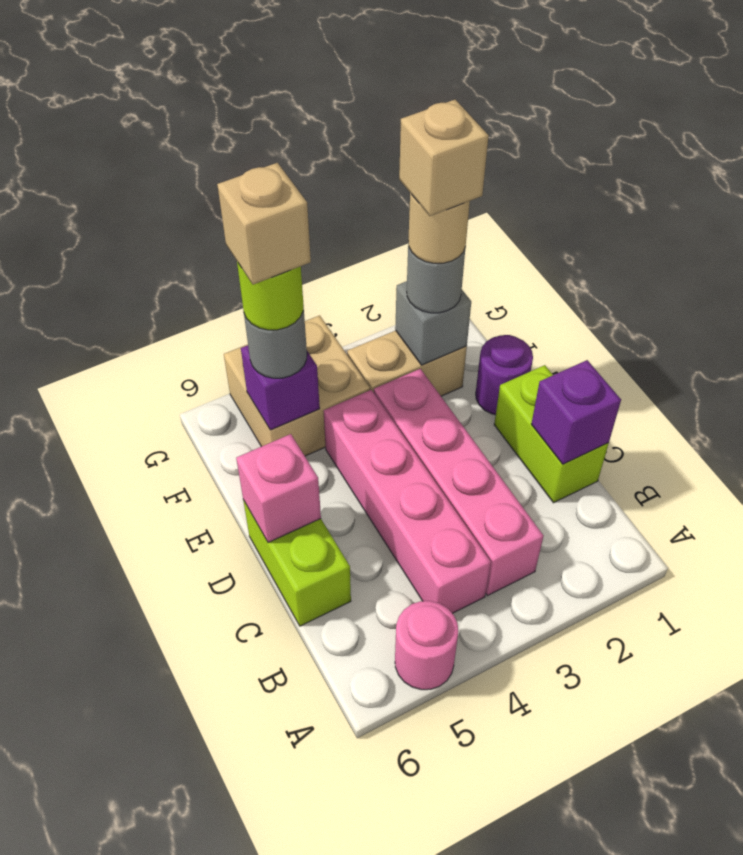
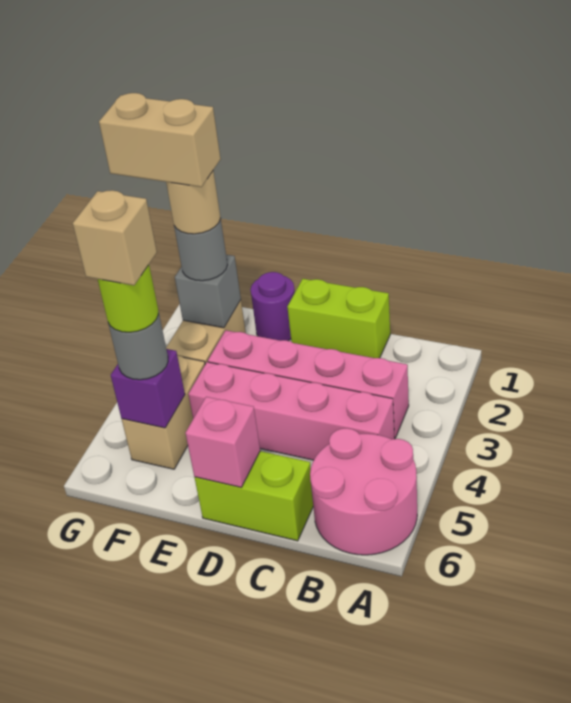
pink round brick A5 level 1 -> pink round brick A5:B6 level 1
purple brick C1 level 2 -> none
tan brick F2 level 5 -> tan brick F2:G2 level 5
tan brick F4:G5 level 1 -> tan brick F4:F5 level 1

